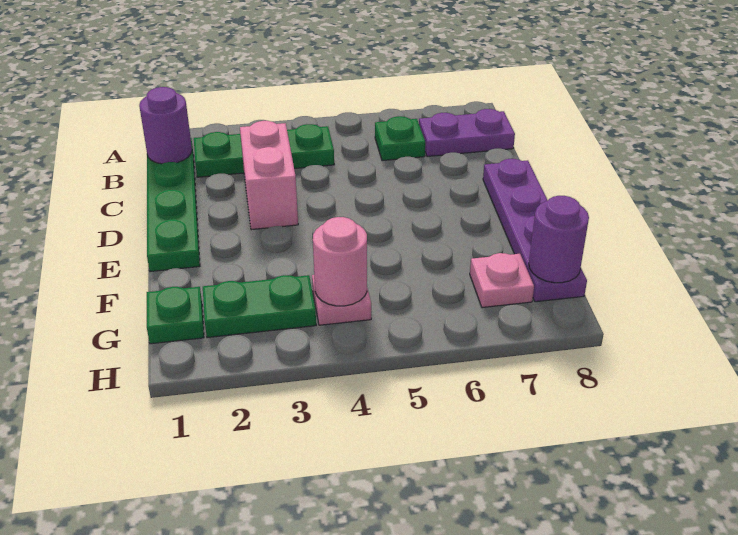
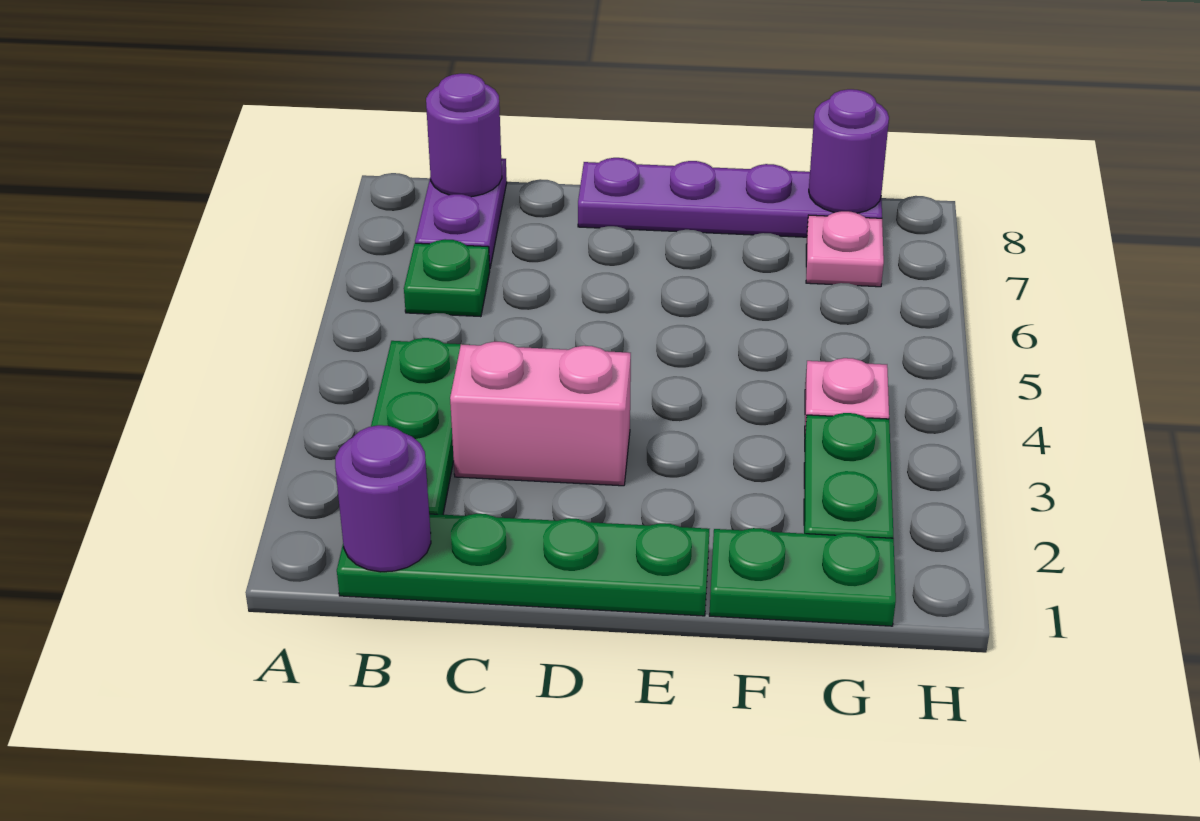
none -> purple round brick B8 level 2
green plate G1 level 1 -> green plate F1:G1 level 1
pink round brick G4 level 2 -> none

